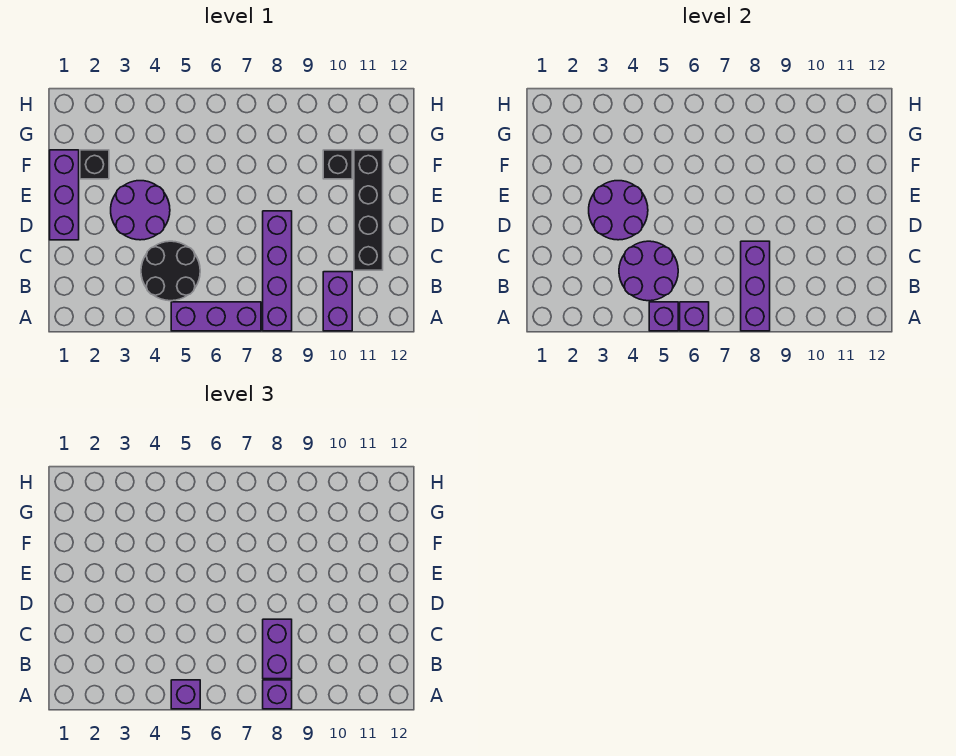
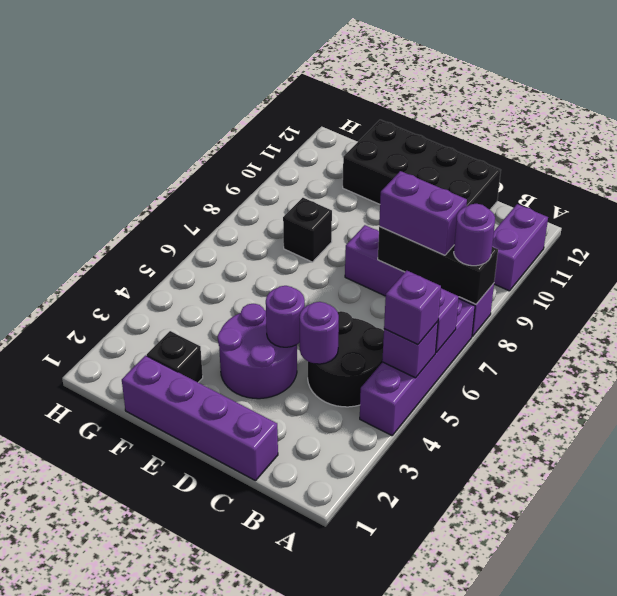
purple brick A5:A7 level 1 -> purple brick A4:A7 level 1
purple brick A8:C8 level 2 -> black brick A8:C8 level 2
purple brick A8 level 3 -> purple round brick A8 level 3
purple brick A10:B10 level 1 -> purple brick A10:A11 level 1
purple round brick B4:C5 level 2 -> purple round brick C4 level 2
black brick C11:F11 level 1 -> black brick C11:F12 level 1
purple brick D1:F1 level 1 -> purple brick C1:F1 level 1
purple round brick D3:E4 level 2 -> purple round brick D4 level 2
black brick F10 level 1 -> black brick F8 level 1

